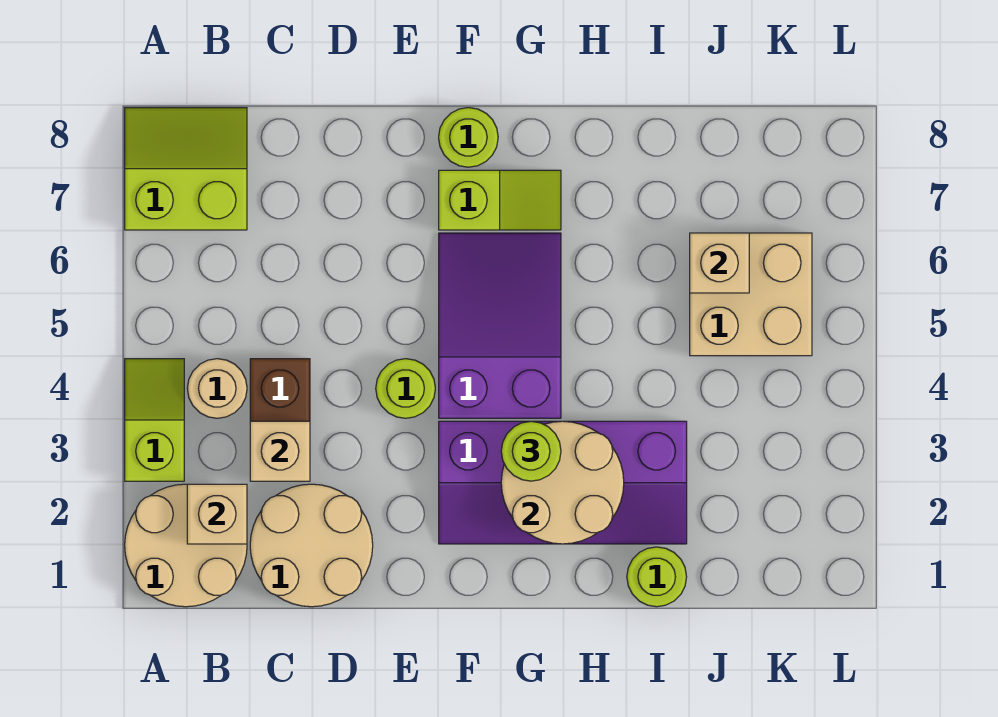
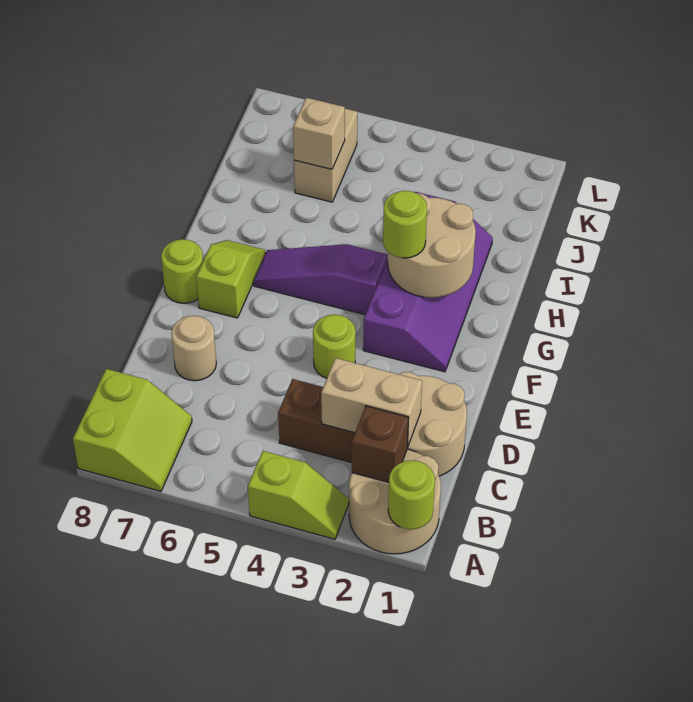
lime slope A3:A4 level 1 top 3 -> lime slope A3:A4 level 1 top 4
lime slope A7:B8 level 1 top 7 -> lime slope A7:B8 level 1 top 8
tan brick B2 level 2 -> brown brick B2 level 2
tan round brick B4 level 1 -> tan round brick D7 level 1
tan brick C3 level 2 -> tan brick C2:C3 level 2
purple slope F4:G6 level 1 top 4 -> purple slope G4:G6 level 1 top 4
lime round brick I1 level 1 -> lime round brick A1 level 2
tan brick J5:K6 level 1 -> tan brick J6:K6 level 1

